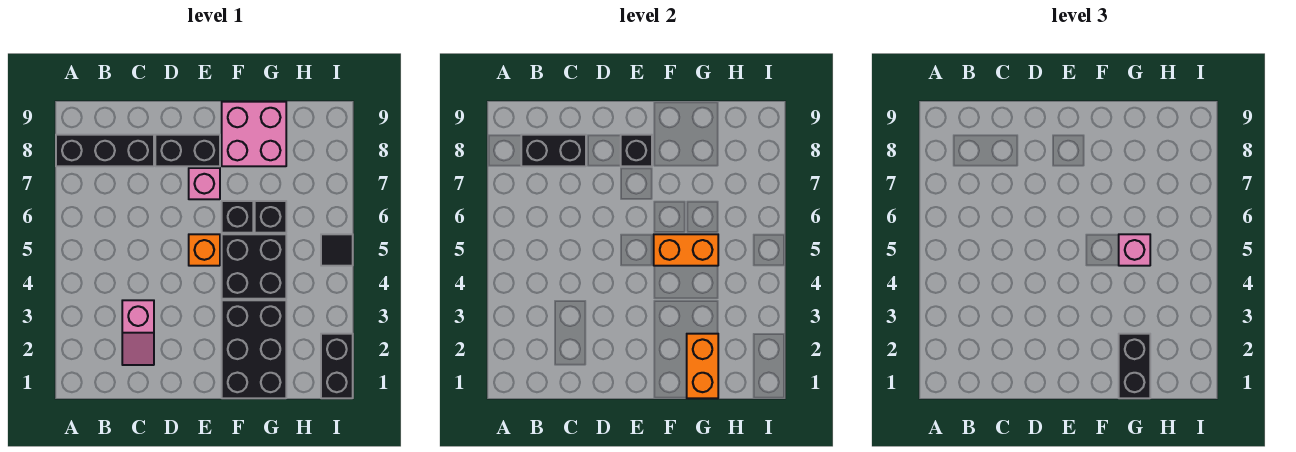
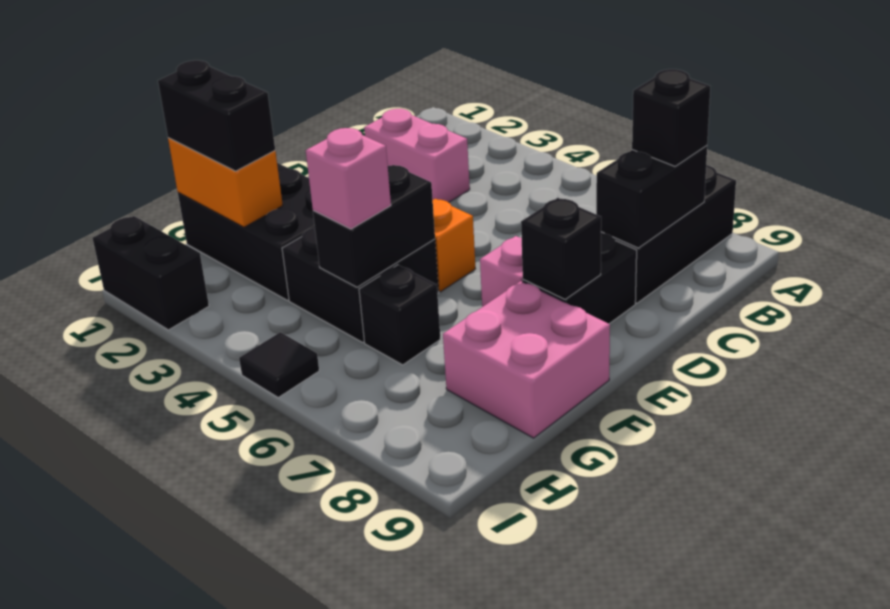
pink slope C2:C3 level 1 top 3 -> pink brick C2:C3 level 1
orange brick F5:G5 level 2 -> black brick F5:G5 level 2
black brick F6 level 1 -> black brick B8 level 3

